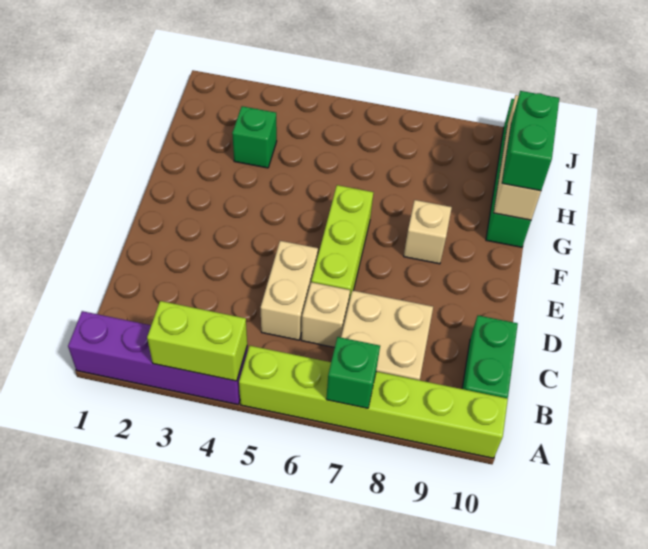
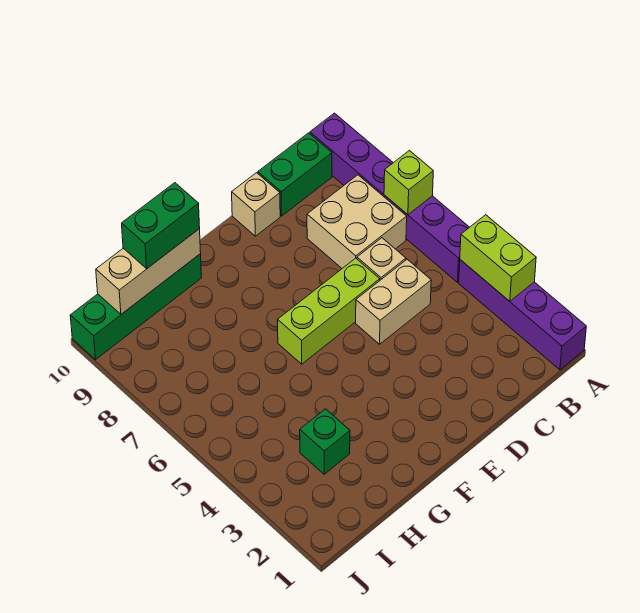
lime brick A5:A10 level 1 -> purple brick A5:A10 level 1
green brick A7 level 2 -> lime brick A7 level 2
tan brick F8 level 1 -> tan brick D10 level 1

